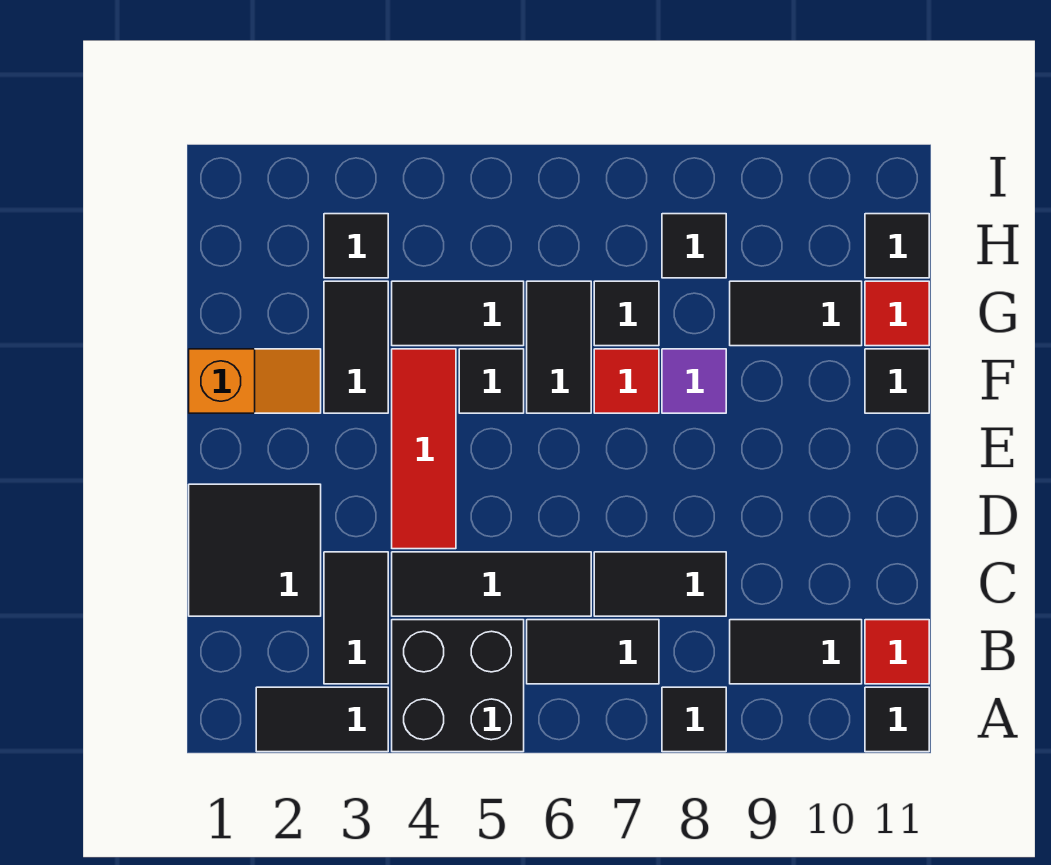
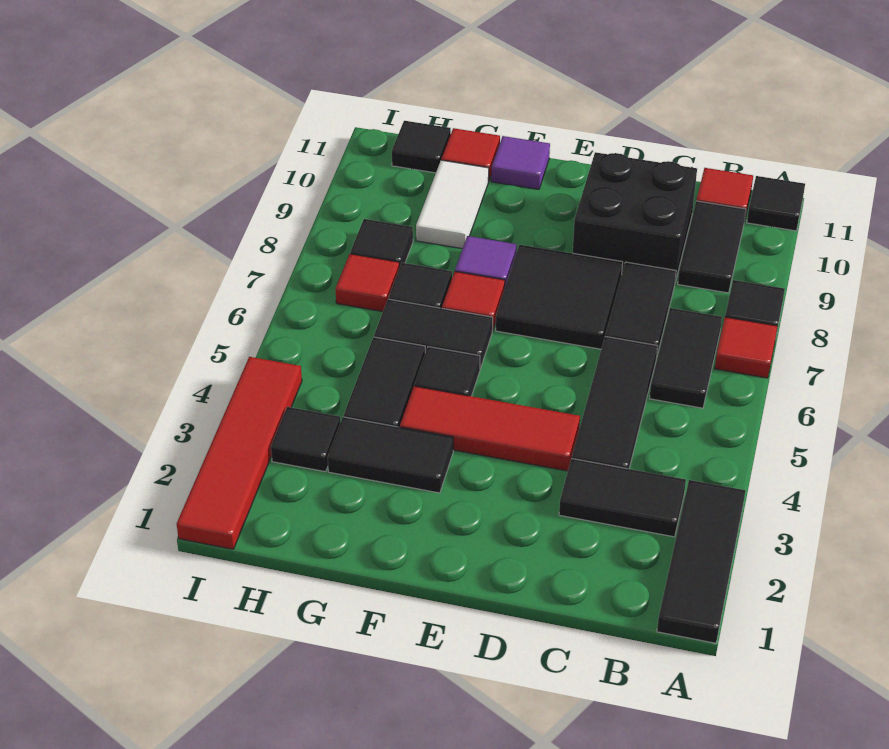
black tile A2:A3 level 1 -> black tile A1:A3 level 1
black brick A4:B5 level 1 -> black brick C9:D10 level 1
none -> red tile A7 level 1
black tile C1:D2 level 1 -> black tile D7:E8 level 1
orange slope F1:F2 level 1 top 1 -> none
black tile F11 level 1 -> purple tile F11 level 1
black tile G9:G10 level 1 -> white tile G9:G10 level 1
none -> red tile H7 level 1
none -> red tile I1:I4 level 1

